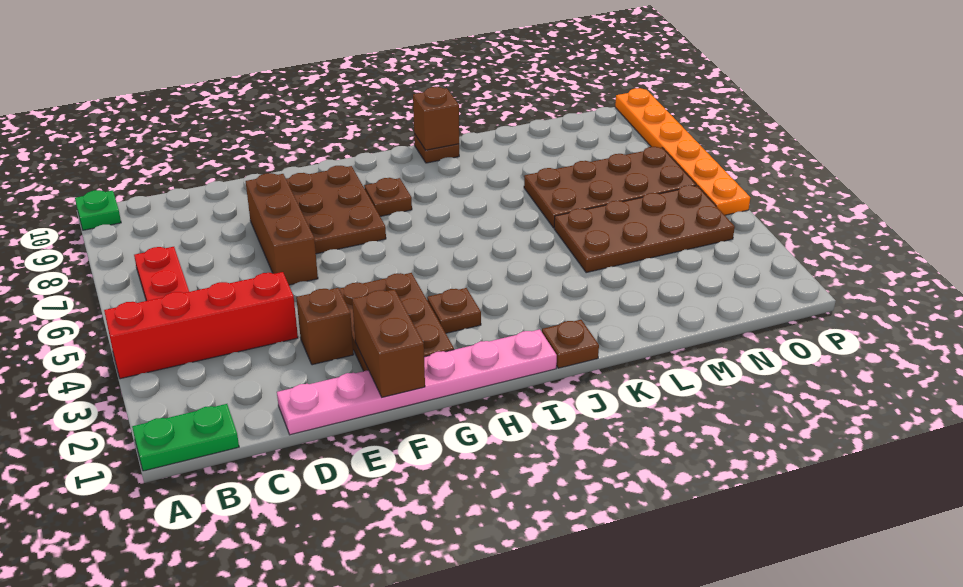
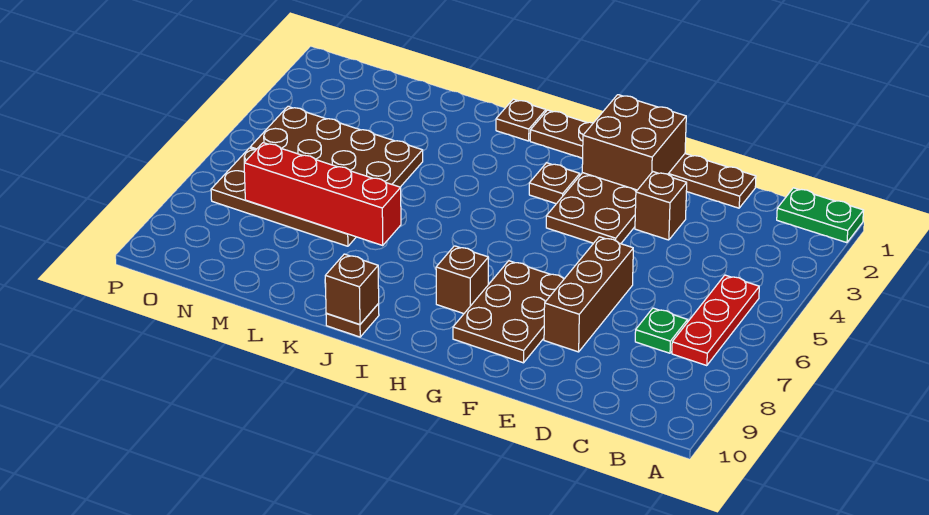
red brick A4:D4 level 1 -> red brick K7:N7 level 2
green plate A10 level 1 -> green plate C7 level 1
pink plate D1:I1 level 1 -> brown plate D1:I1 level 1
brown brick F1:F2 level 2 -> brown brick F1:G2 level 2
brown plate H8 level 1 -> brown brick H8 level 1
orange plate P5:P10 level 1 -> none

